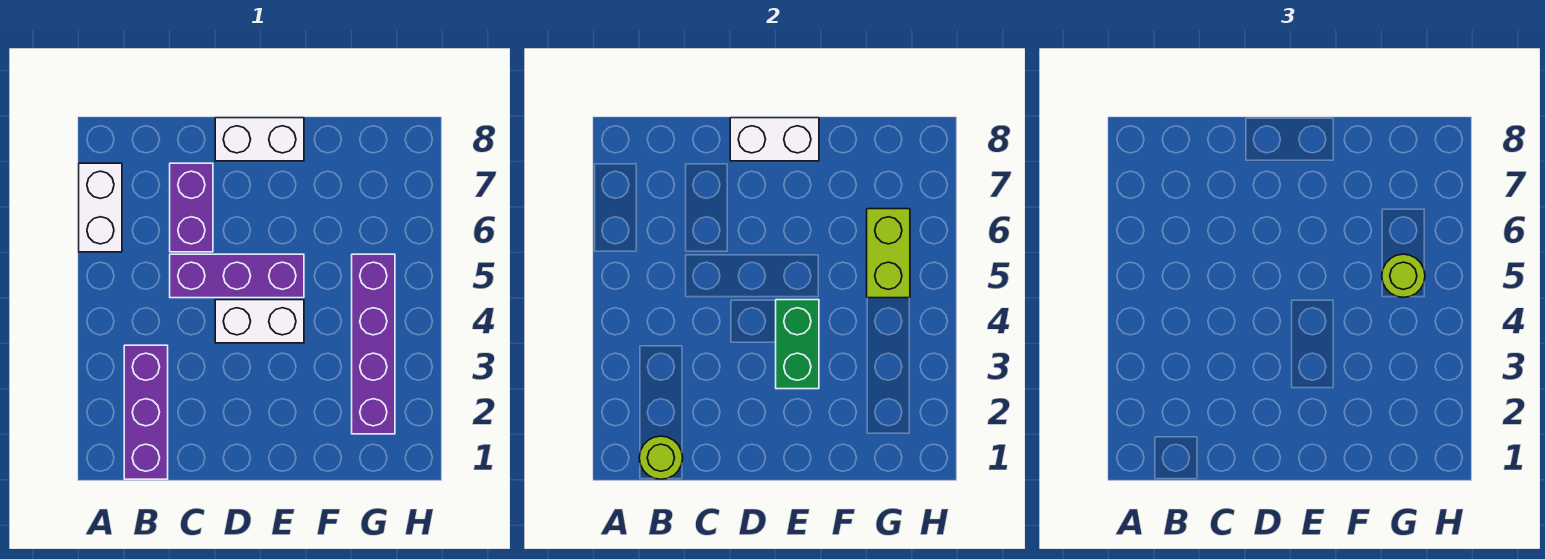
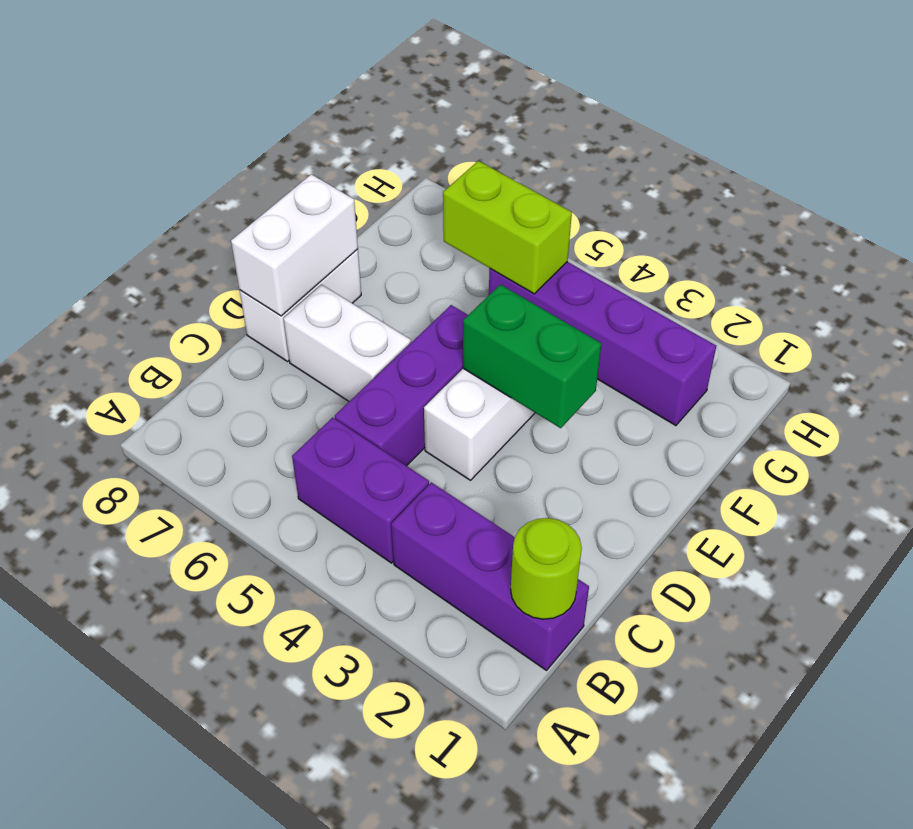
white brick A6:A7 level 1 -> white brick D6:D7 level 1
purple brick C6:C7 level 1 -> purple brick B4:B5 level 1
lime round brick G5 level 3 -> none

